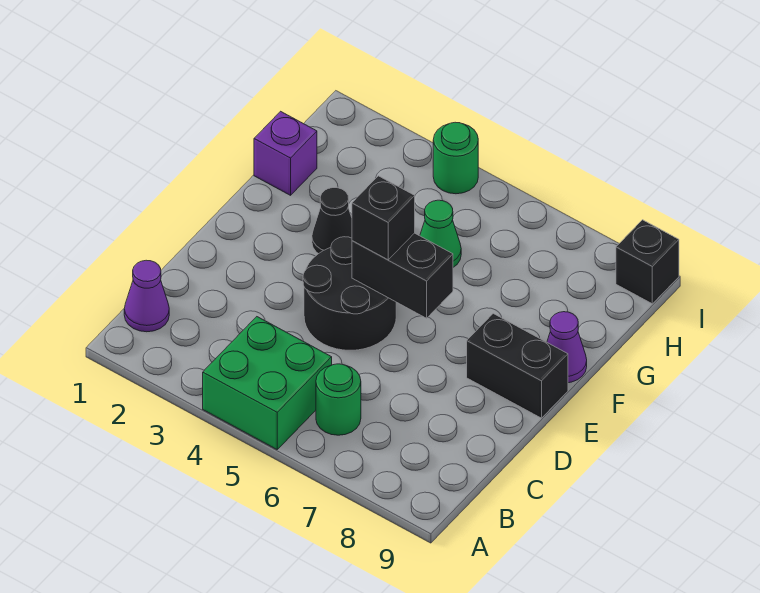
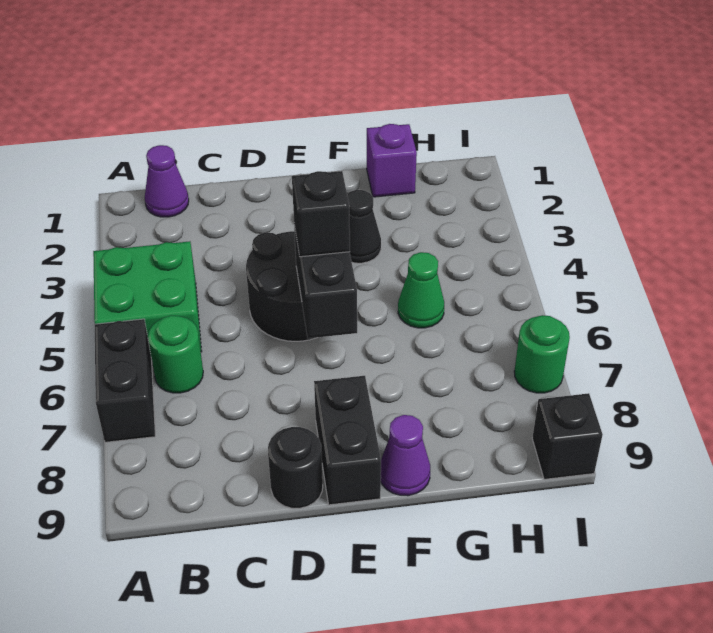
none -> black brick A6:A7 level 1
none -> black round brick D9 level 1
green round brick I4 level 1 -> green round brick I7 level 1

